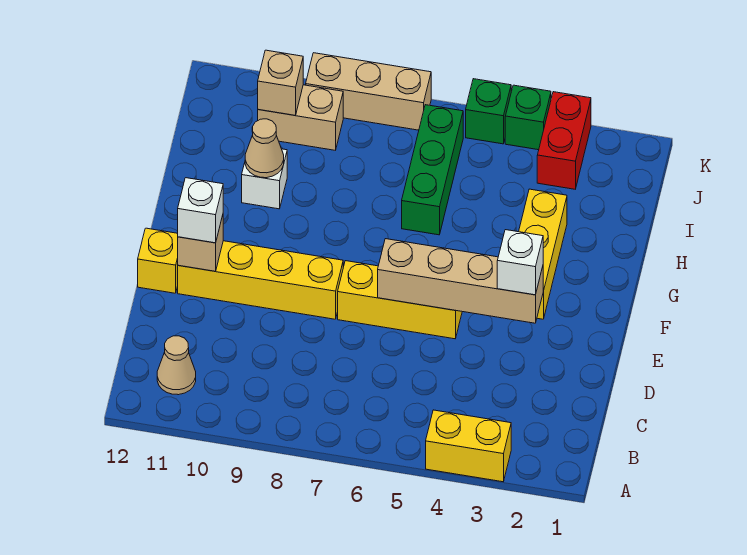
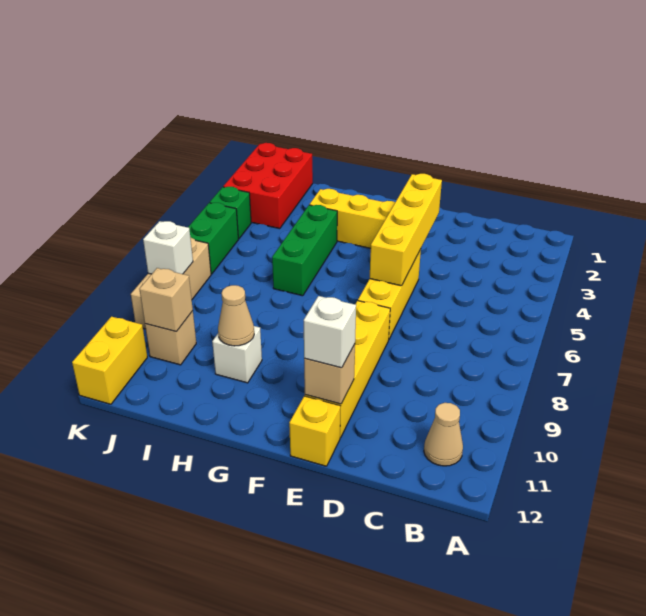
yellow brick A3:A4 level 1 -> yellow brick K11:K12 level 1
tan brick E3:E6 level 2 -> yellow brick E3:E6 level 2
white brick E3 level 3 -> white brick K8 level 2
green brick H6:J6 level 1 -> green brick H4:H6 level 1
red brick J3:K3 level 1 -> red brick J1:K3 level 1
tan brick J9:J10 level 1 -> tan brick J10 level 1
green brick K5 level 1 -> green brick K5:K6 level 1

